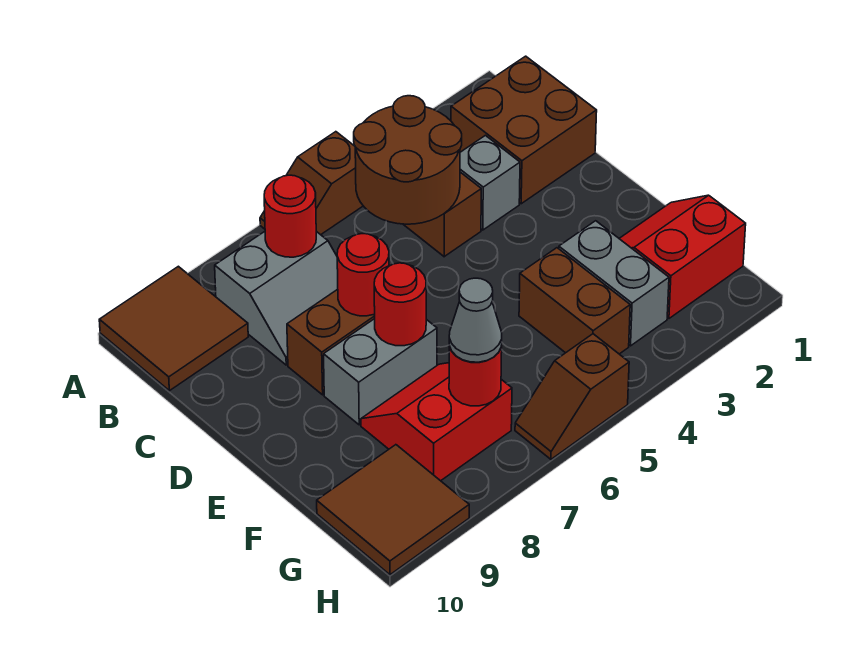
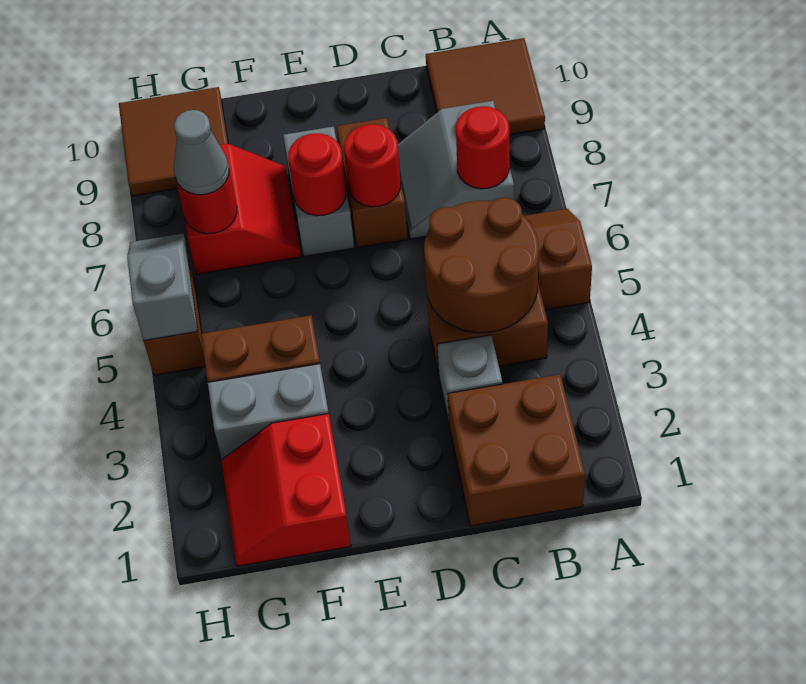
red slope F1:G2 level 1 top G -> red slope F1:G2 level 1 top F
none -> grey slope H5:H6 level 2 top 5

